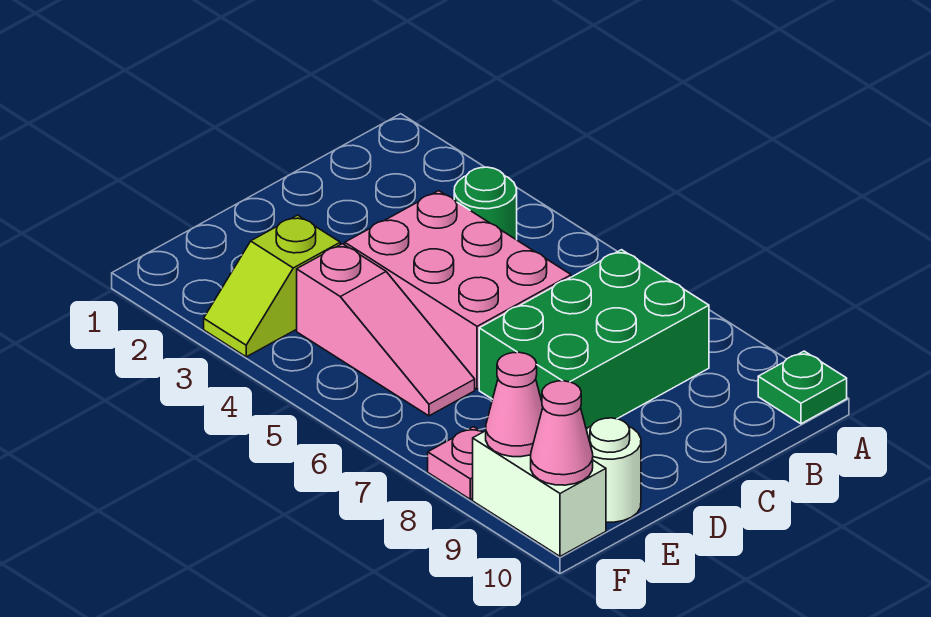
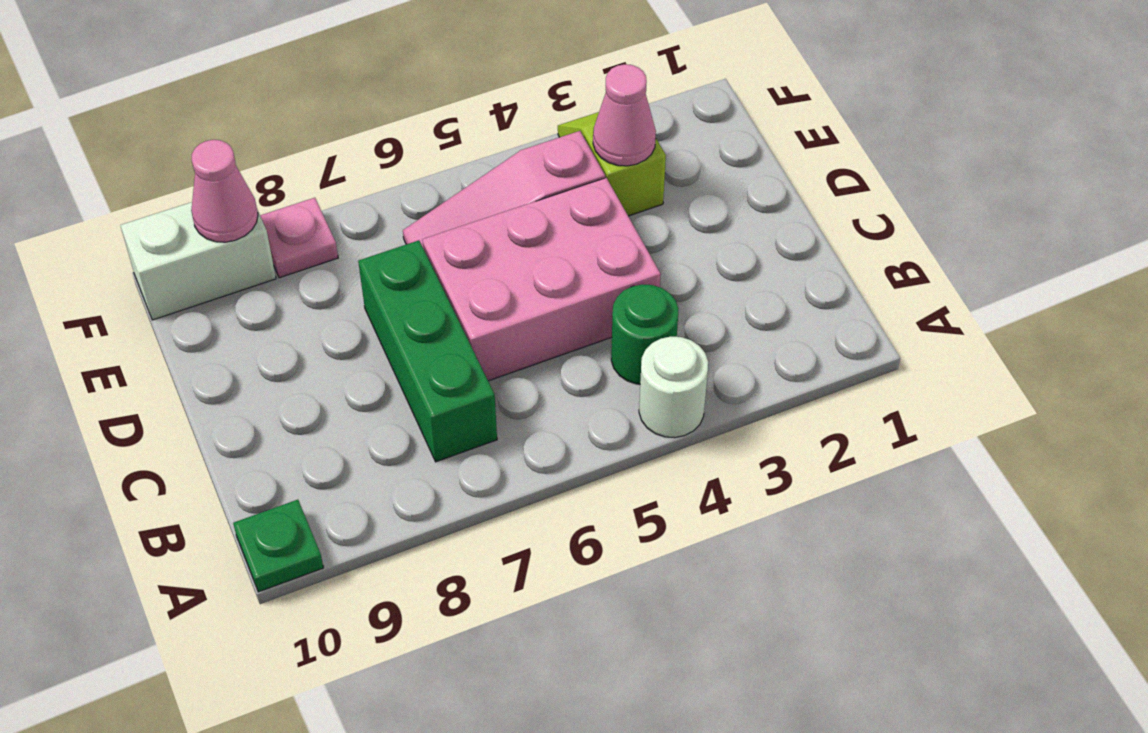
green brick B7:D8 level 1 -> green brick B7:D7 level 1
white round brick E10 level 1 -> white round brick A4 level 1
pink cone F10 level 2 -> pink cone E3 level 2

